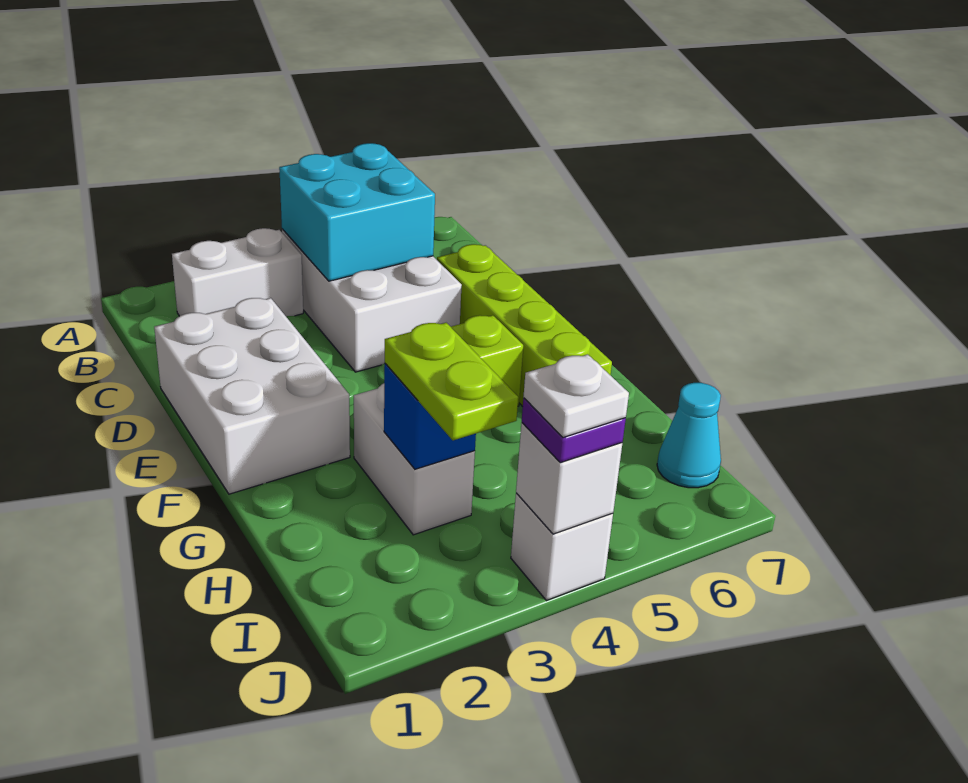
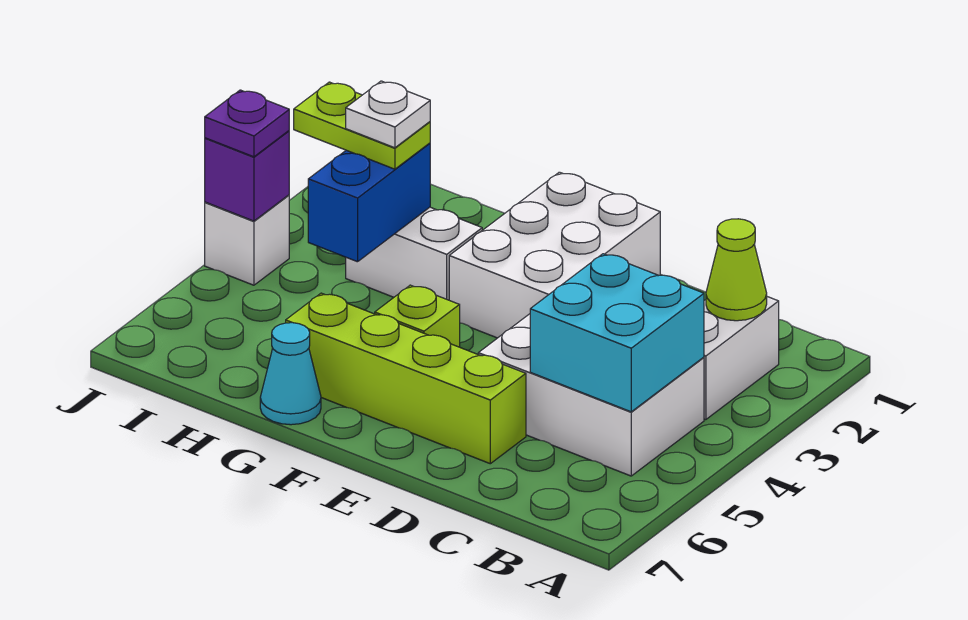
none -> lime cone B2 level 2
white brick D1:F2 level 1 -> white brick E1:F3 level 1
blue brick H3 level 2 -> blue brick H3:H4 level 2
cyan cone I7 level 1 -> cyan cone G7 level 1
white brick J4 level 2 -> purple brick J4 level 2
white plate J4 level 4 -> white plate H3 level 4

